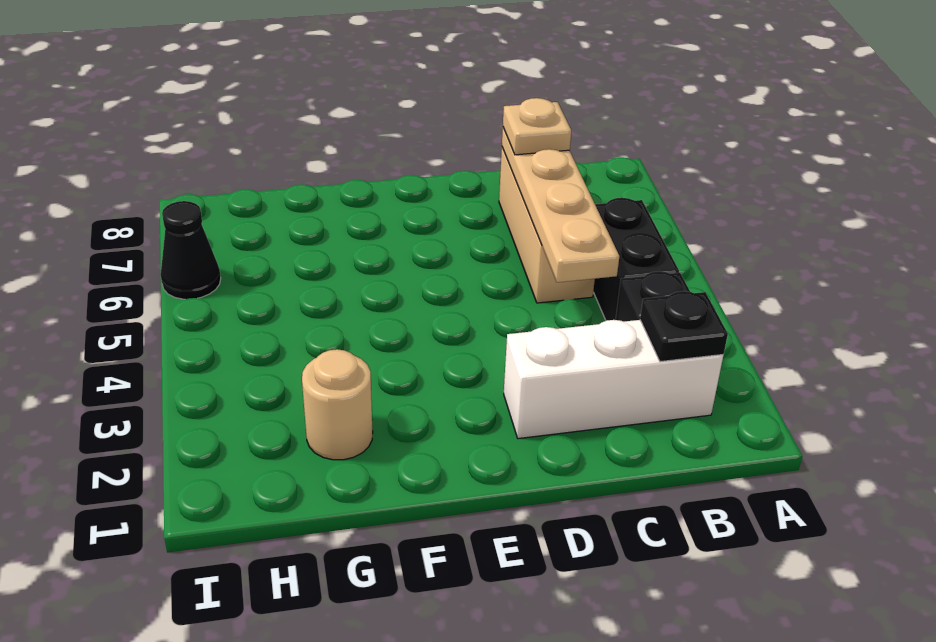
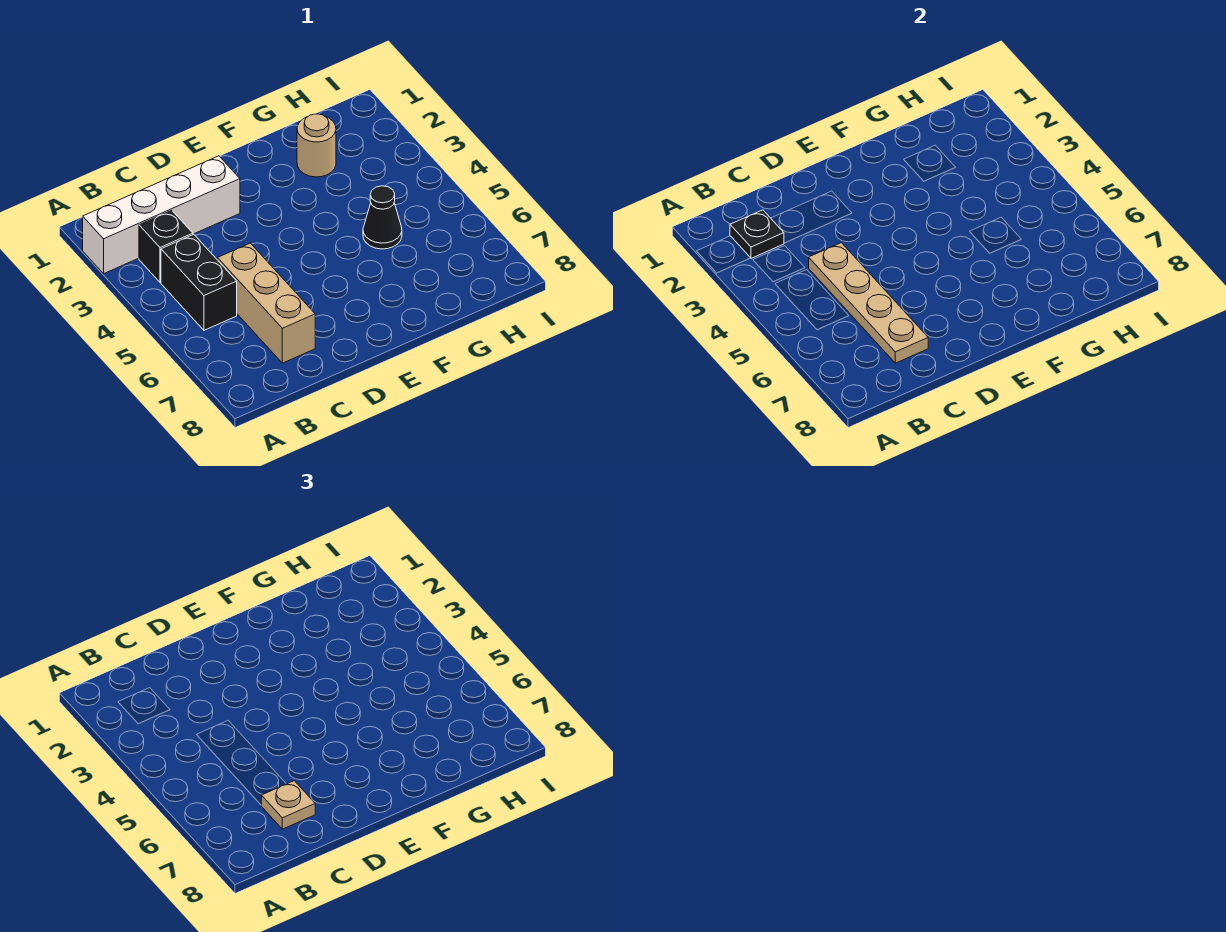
white brick B2:D2 level 1 -> white brick A2:D2 level 1
black cone I6 level 1 -> black cone G5 level 1

